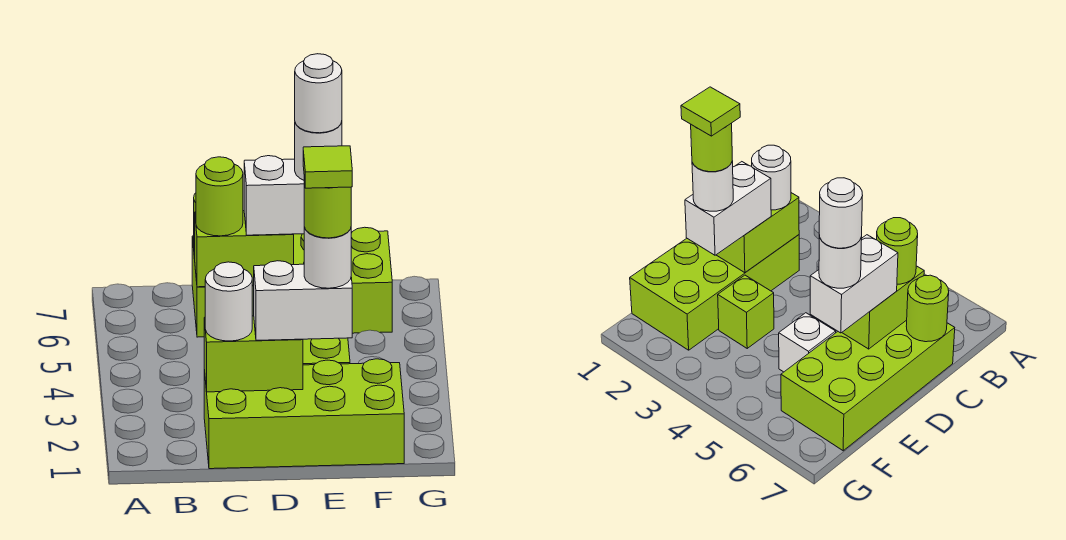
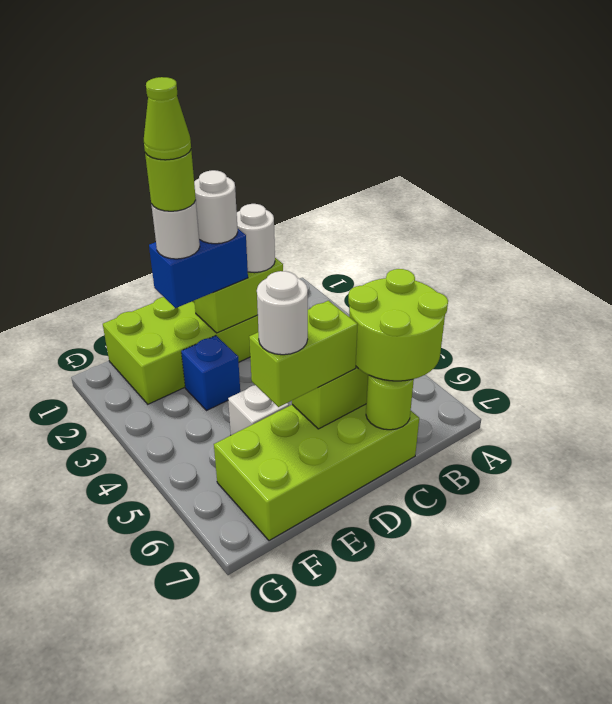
lime round brick C6 level 3 -> lime round brick B6:C7 level 3
white brick D2:E2 level 3 -> blue brick D2:E2 level 3
white brick D6:E6 level 3 -> lime brick D6:E6 level 3
lime tile E2 level 6 -> lime cone E2 level 6
lime brick E3 level 1 -> blue brick E3 level 1
white round brick E6 level 5 -> white round brick D2 level 4

